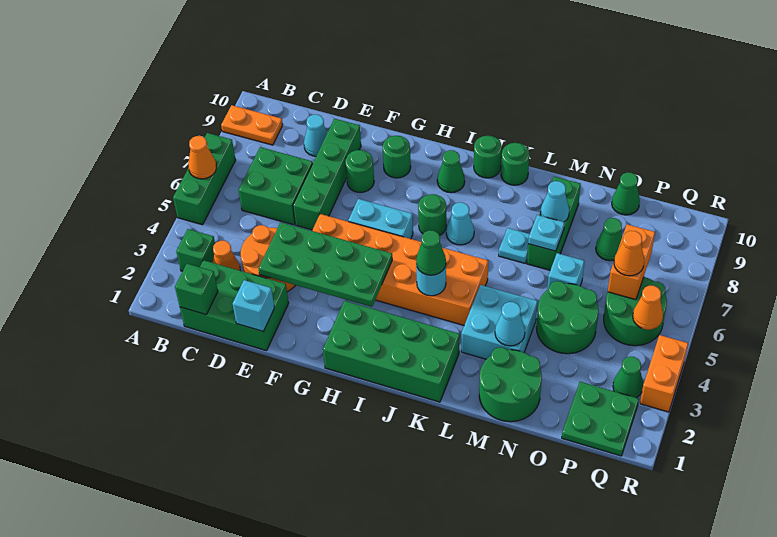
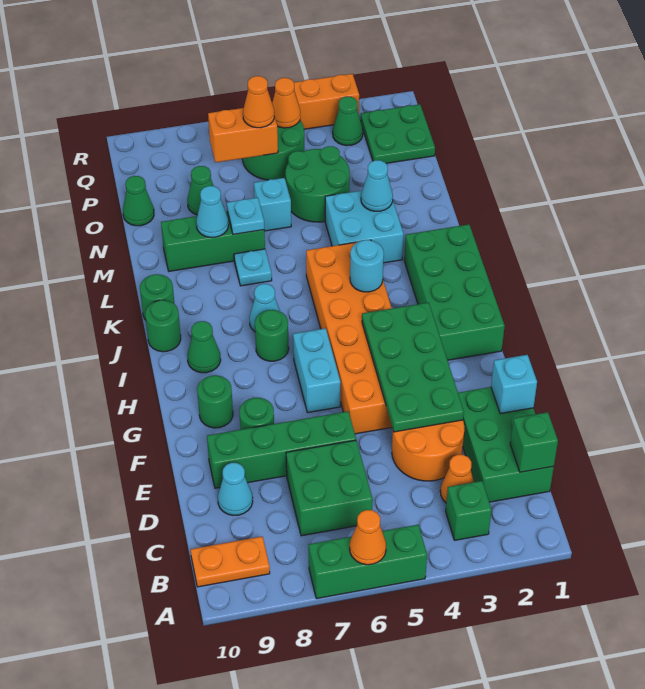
orange plate A9:B9 level 1 -> orange plate B9:B10 level 1
green cone J4 level 3 -> none
green round brick M1:N2 level 1 -> none

